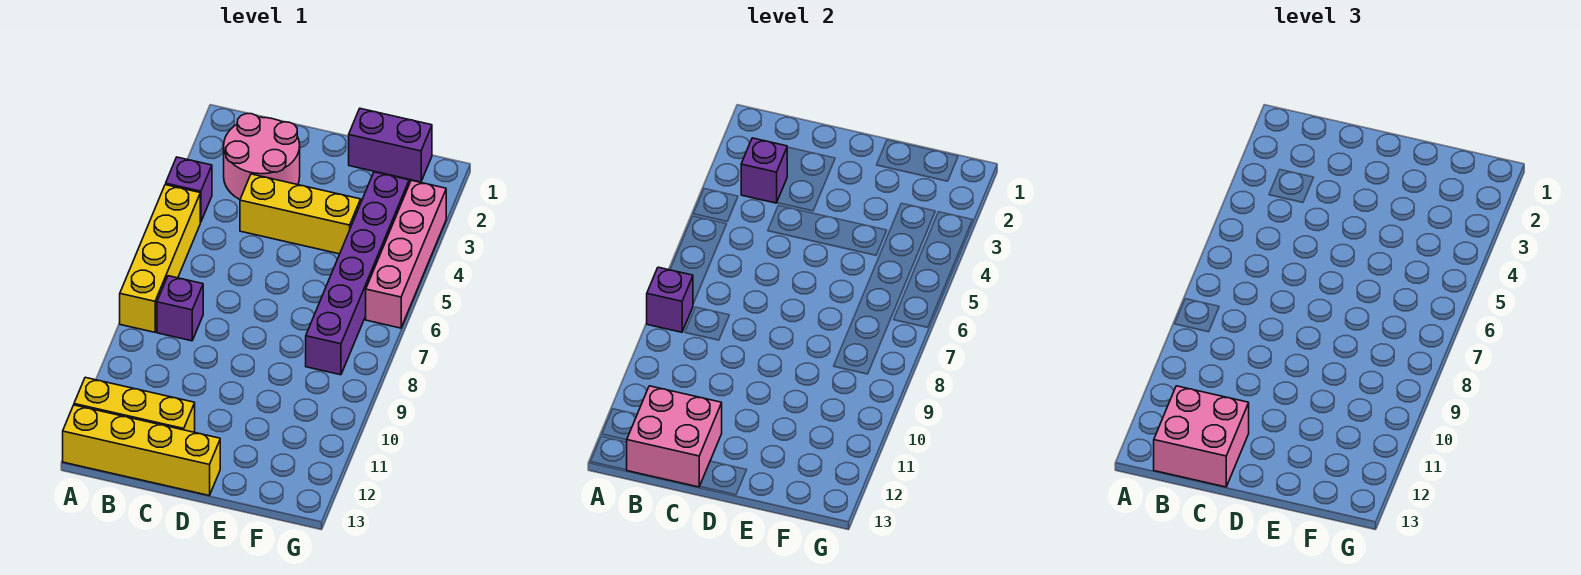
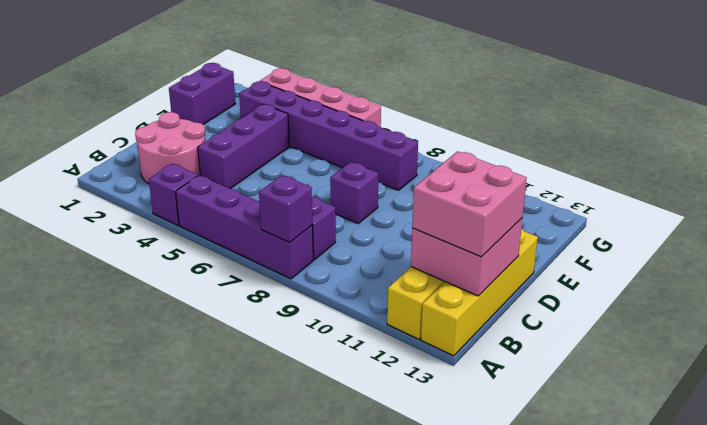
yellow brick A5:A8 level 1 -> purple brick A5:A8 level 1
purple brick B3 level 2 -> purple brick D8 level 1
yellow brick C4:E4 level 1 -> purple brick C4:E4 level 1

